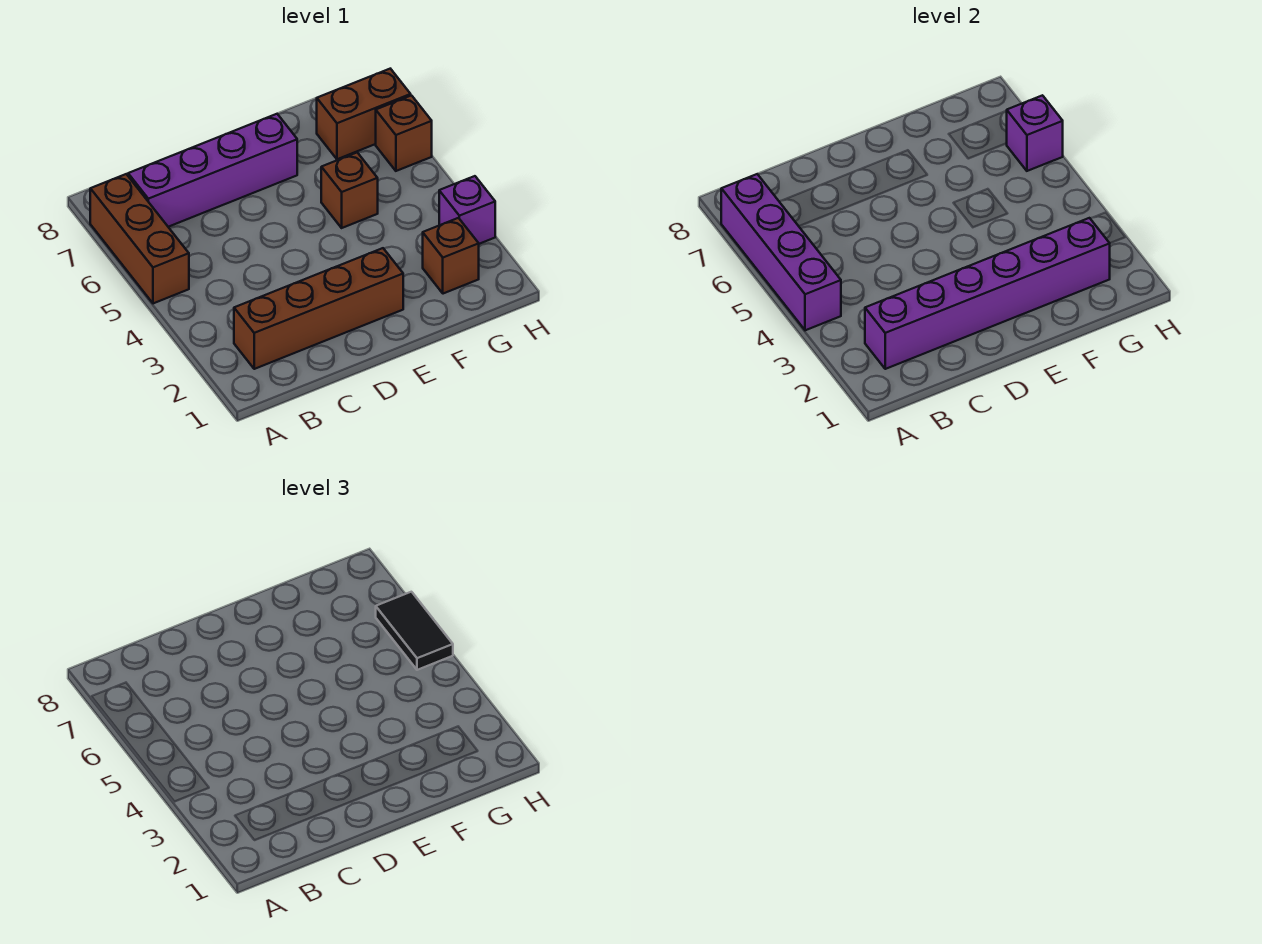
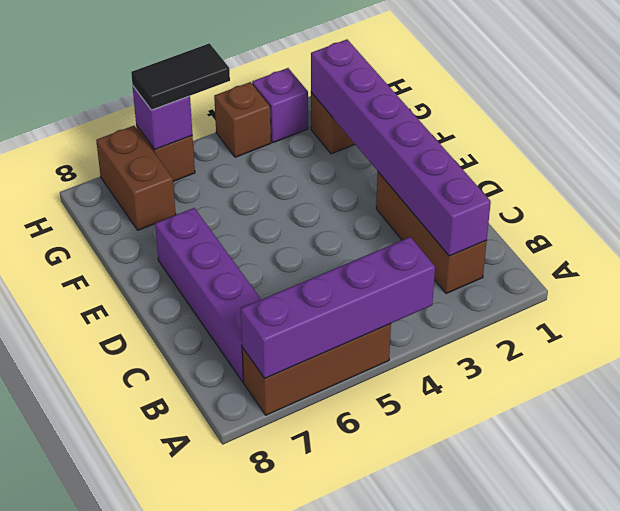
brown brick B2:E2 level 1 -> brown brick B2:D2 level 1
brown brick F5 level 1 -> brown brick H4 level 1

